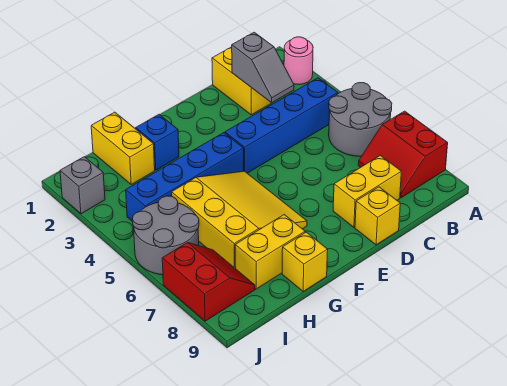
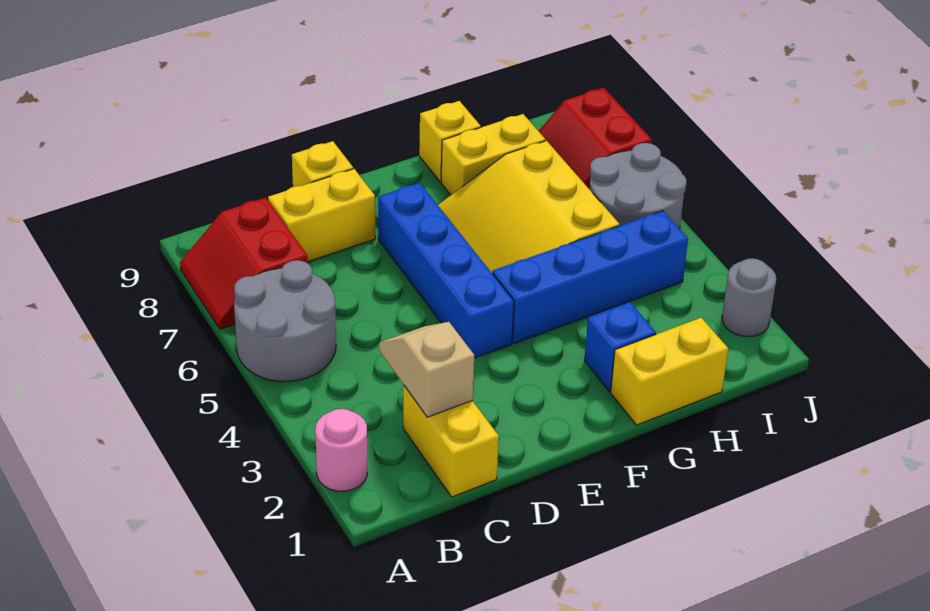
red slope A7:B8 level 1 top A -> red slope A7:B8 level 1 top B
blue brick B4:E4 level 1 -> blue brick E4:E7 level 1
grey slope C2:C3 level 2 top 2 -> tan slope C2:C3 level 2 top 2
yellow brick H1:H2 level 1 -> yellow brick G1:H1 level 1
grey brick J2 level 1 -> grey round brick J2 level 1

